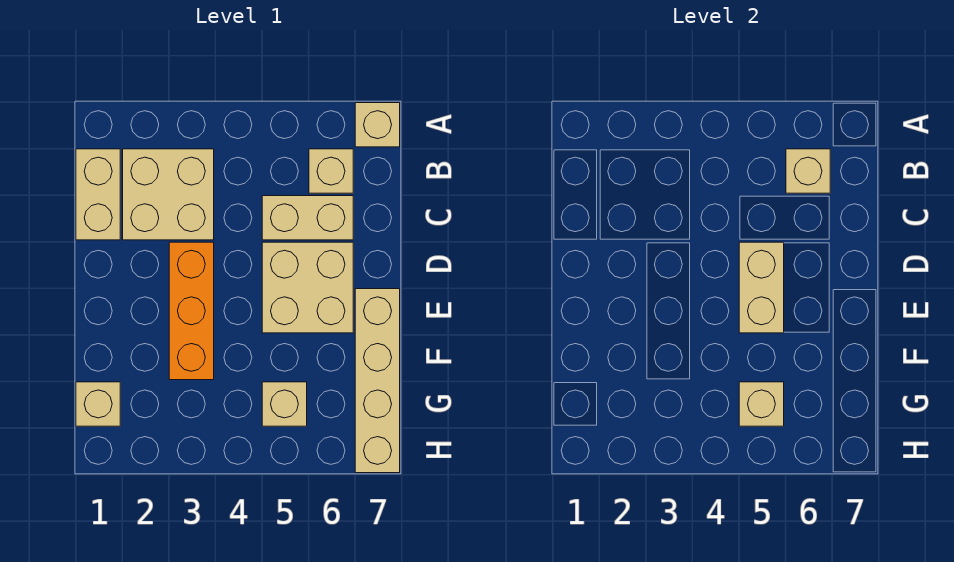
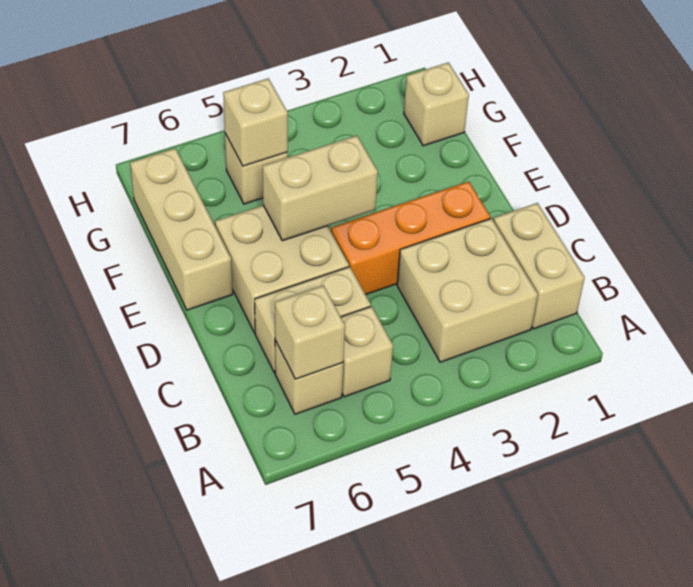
tan brick A7 level 1 -> tan brick B5 level 1
orange brick D3:F3 level 1 -> orange brick D2:D4 level 1
tan brick D5:E5 level 2 -> tan brick E4:E5 level 2
tan brick E7:H7 level 1 -> tan brick E7:G7 level 1

